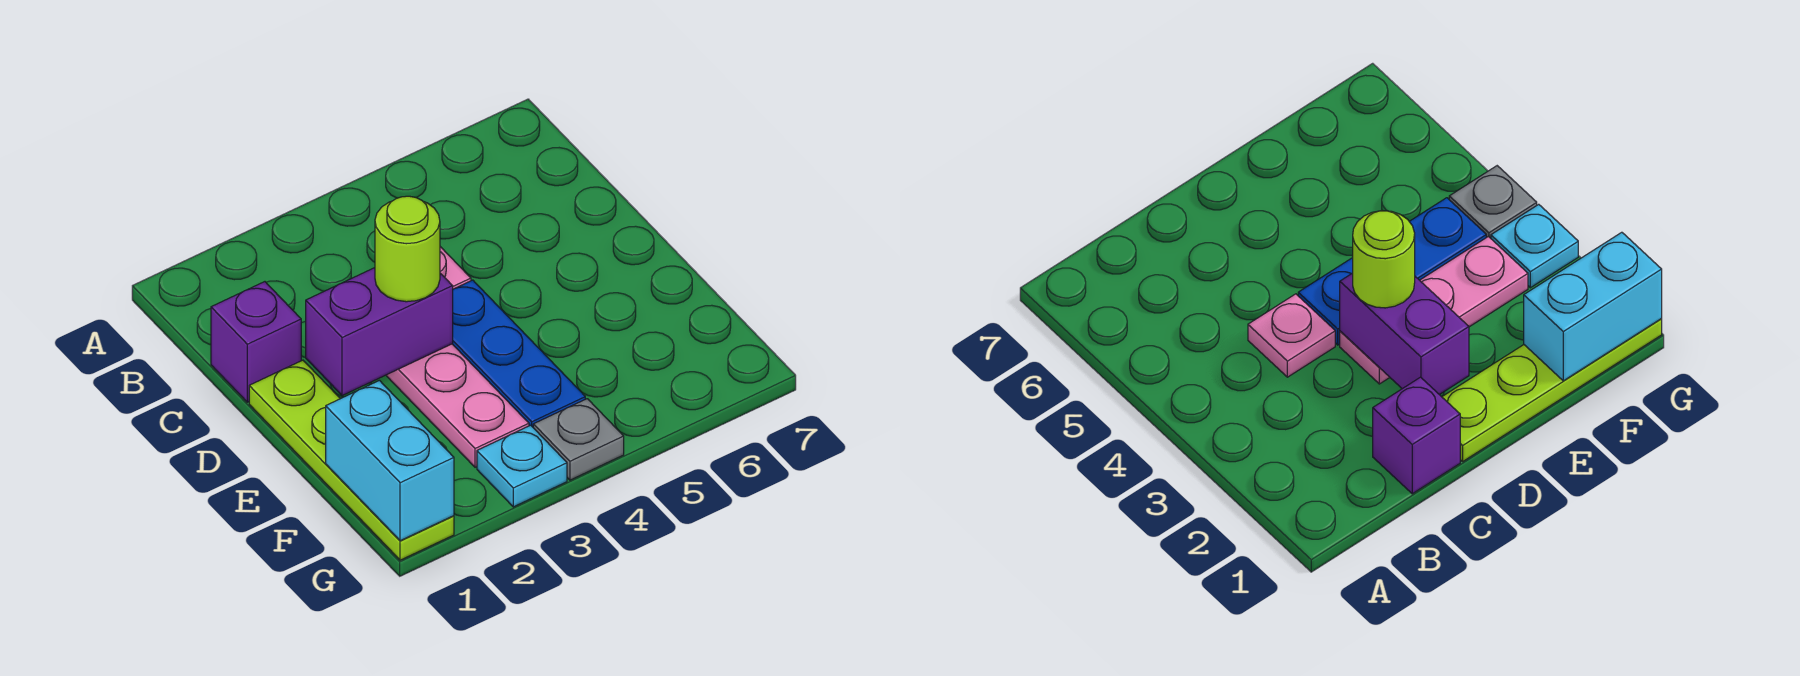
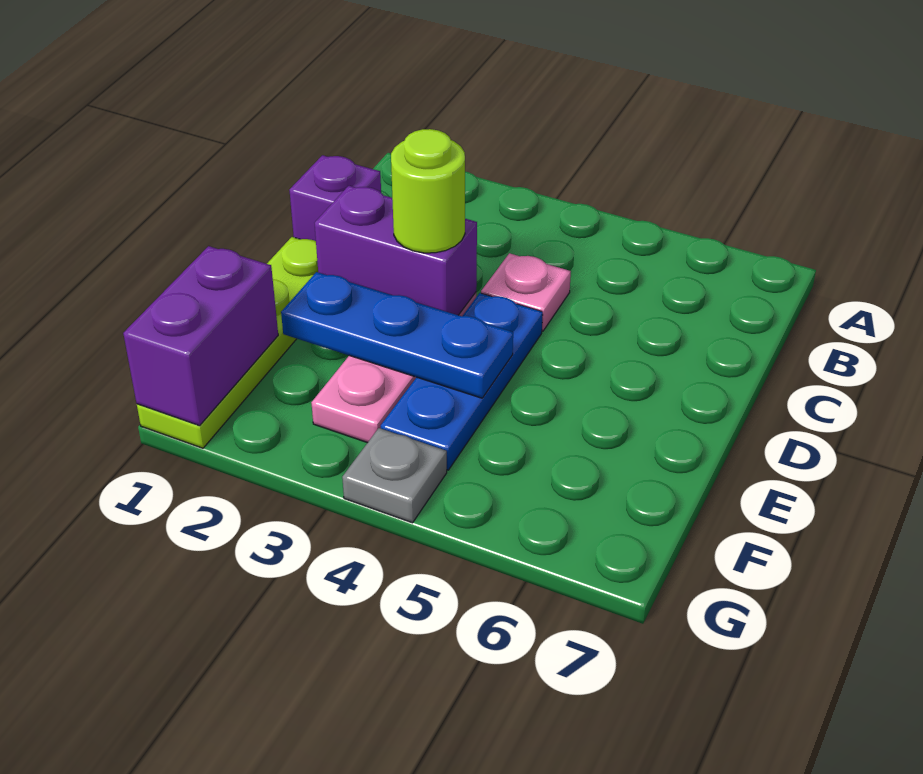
none -> blue plate E2:E4 level 2
cyan brick F1:G1 level 2 -> purple brick F1:G1 level 2
cyan plate G3 level 1 -> none

